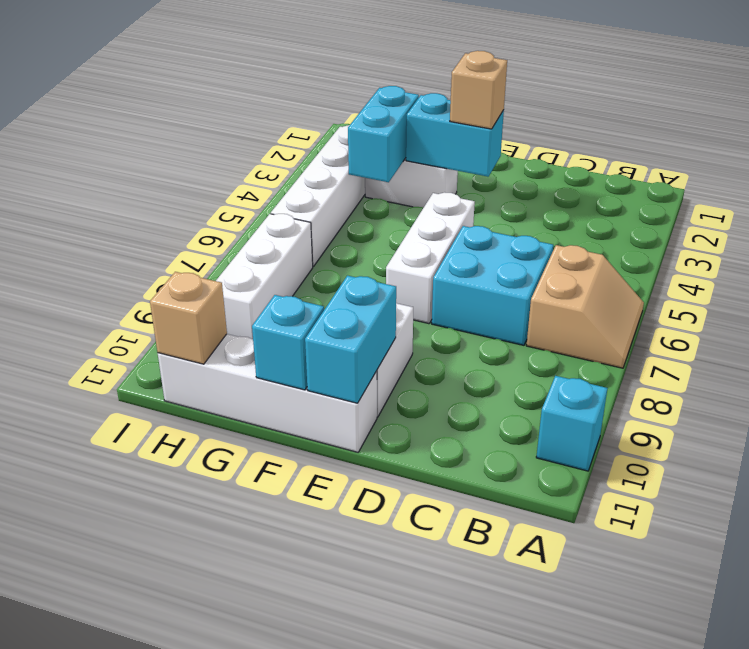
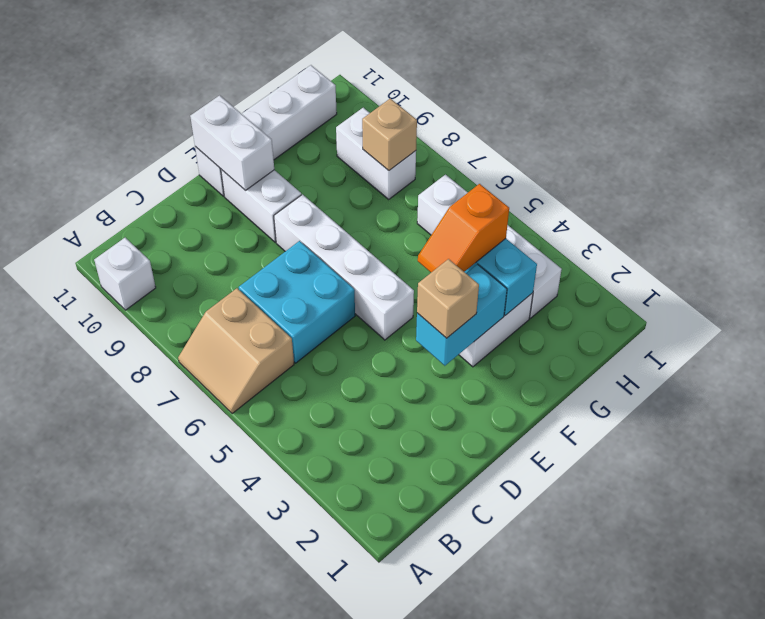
cyan brick A10 level 1 -> white brick A10 level 1
white brick E5:E7 level 1 -> white brick E5:E8 level 1
cyan brick E10:E11 level 2 -> white brick E10:E11 level 2
none -> orange slope F4:G4 level 3 top G
cyan brick F11 level 2 -> none
white brick H7:H9 level 1 -> white brick H8:H9 level 1
tan brick H11 level 2 -> tan brick H8 level 2

